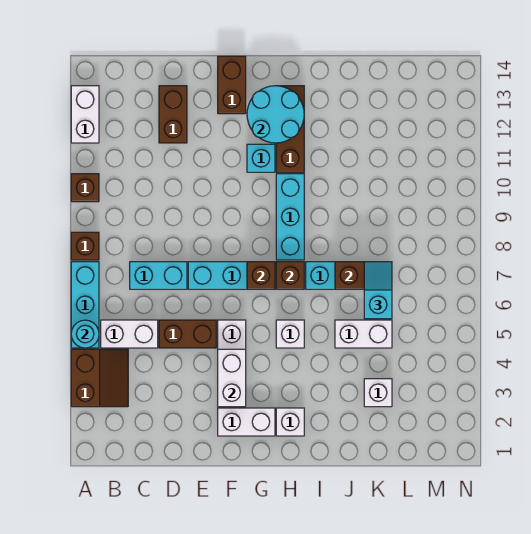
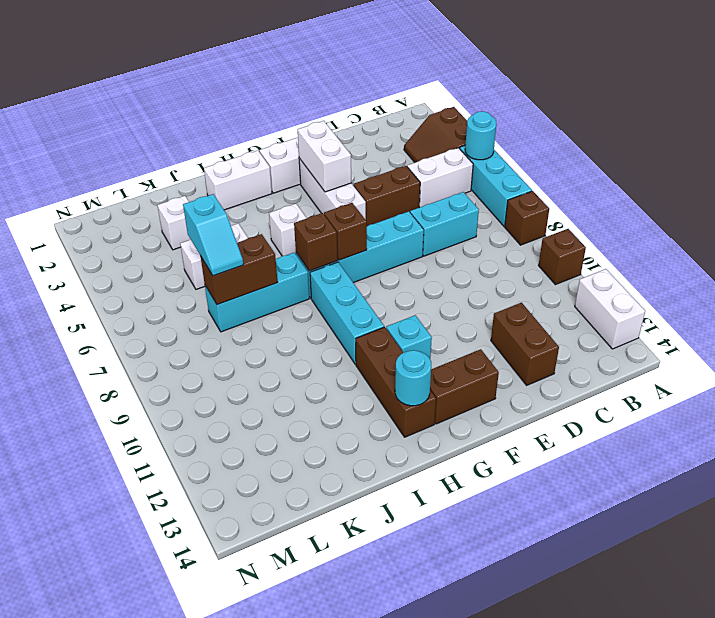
brown brick F13:F14 level 1 -> brown brick F13:G13 level 1
cyan round brick G12:H13 level 2 -> cyan round brick H13 level 2
white brick H2 level 1 -> white brick H2:I2 level 1

